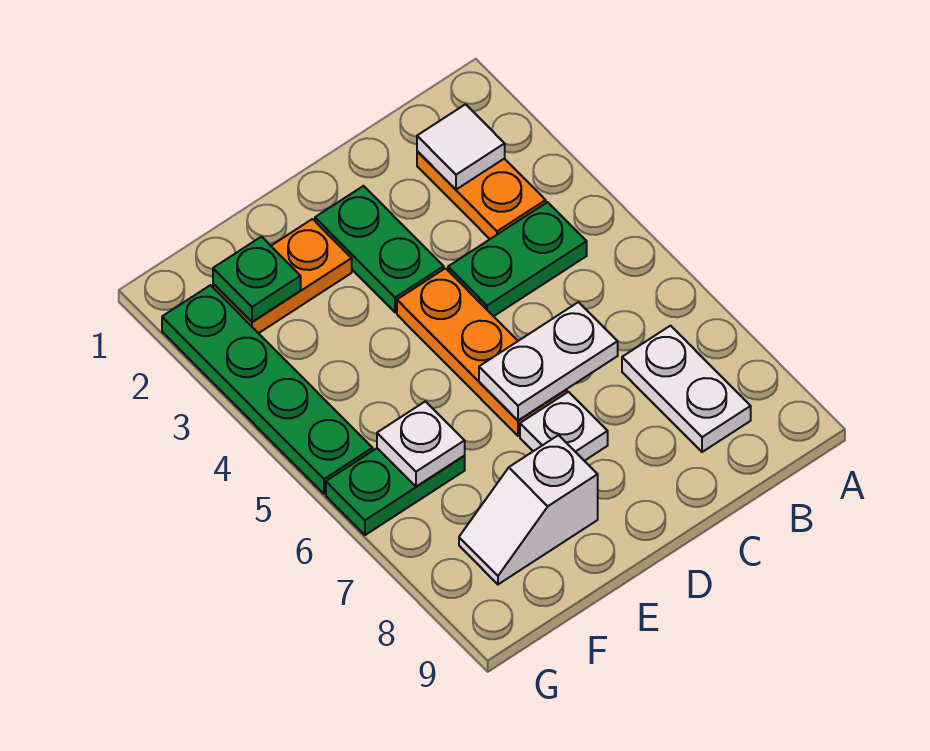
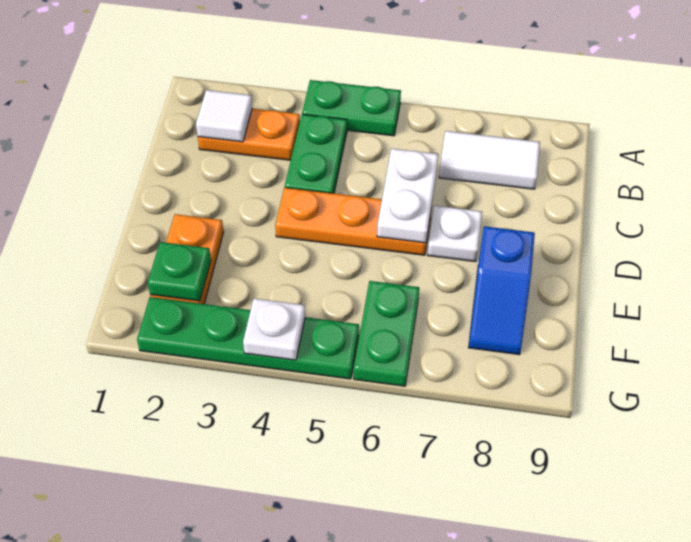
white plate B7:B8 level 1 -> white tile B7:B8 level 1
green plate D2:D3 level 1 -> green plate A4:A5 level 1
white slope E8:F8 level 1 top E -> blue slope E8:F8 level 1 top E
white plate F6 level 2 -> white plate G4 level 2

